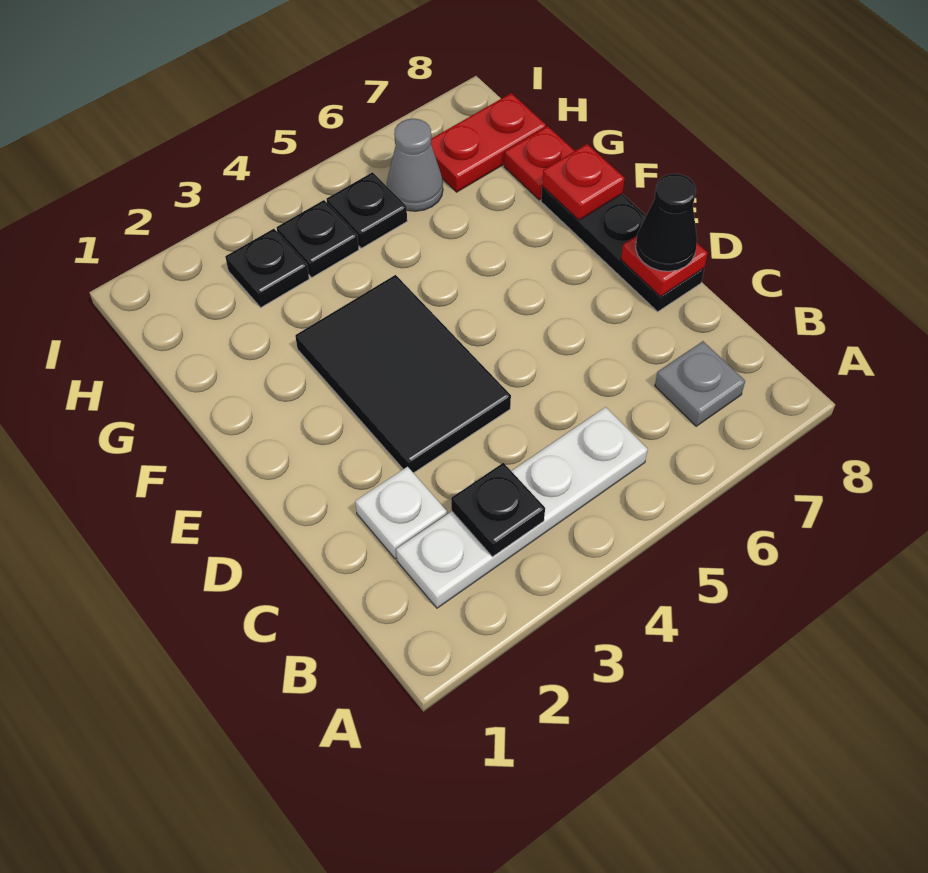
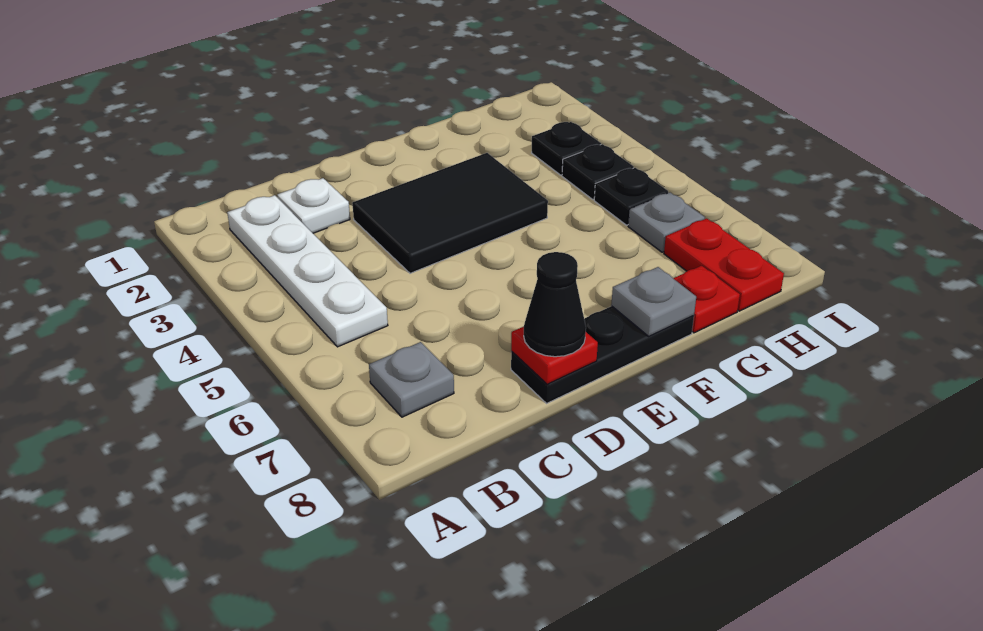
black plate B3 level 2 -> none
red plate F8 level 2 -> grey plate F8 level 2
grey cone H6 level 1 -> grey plate H6 level 1

